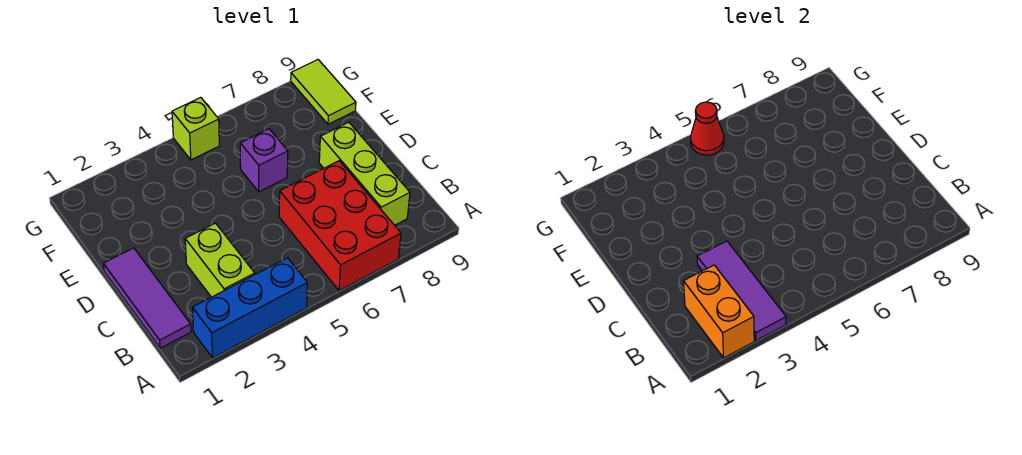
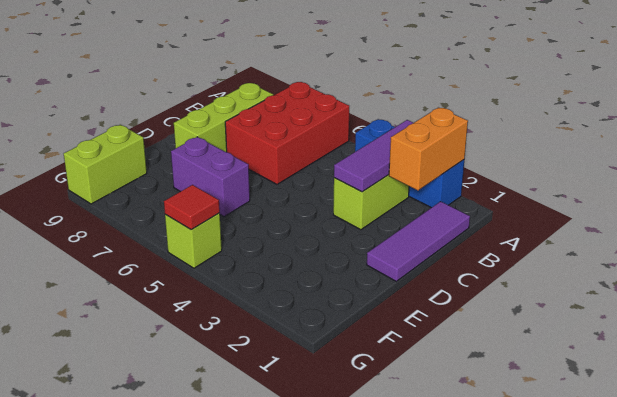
purple brick E6 level 1 -> purple brick E6:E7 level 1
lime tile F9:G9 level 1 -> lime brick F9:G9 level 1
red cone G5 level 2 -> red tile G5 level 2

